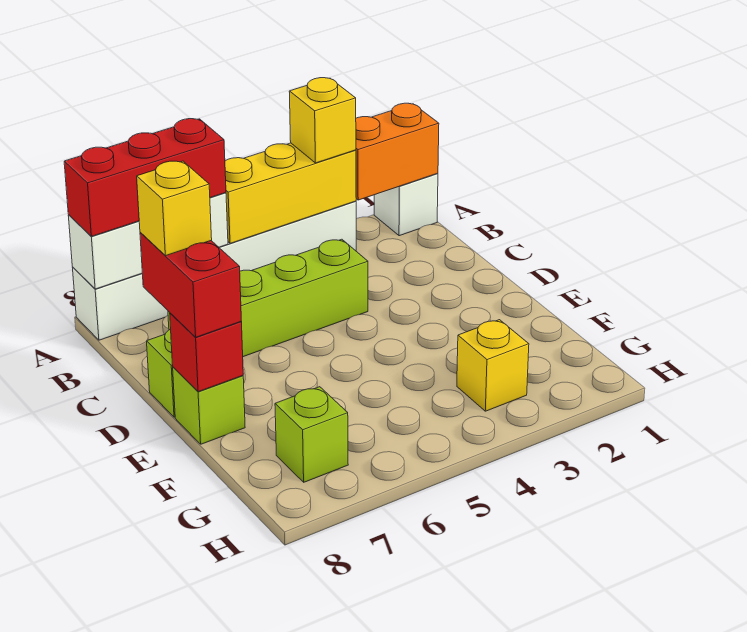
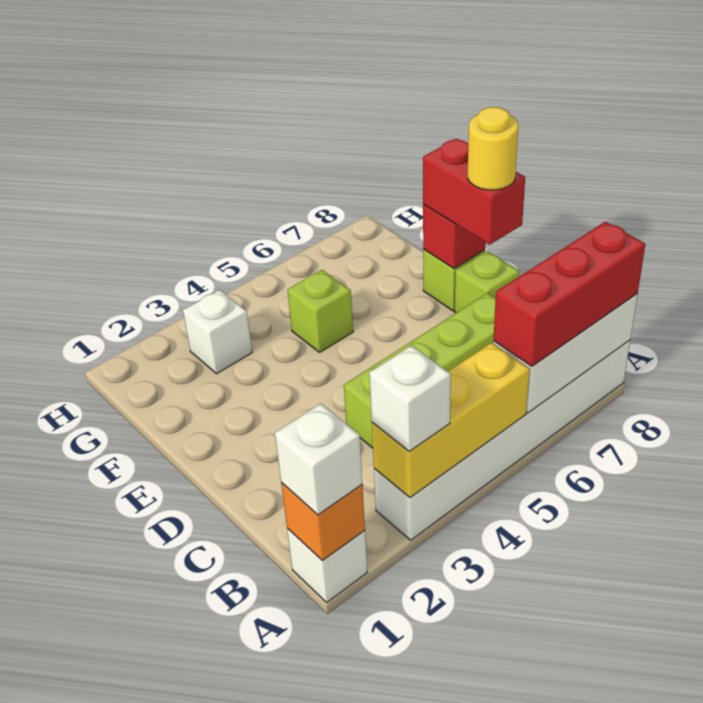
orange brick A1:A2 level 2 -> orange brick A1 level 2
none -> white brick A1 level 3
yellow brick A3 level 3 -> white brick A3 level 3
yellow brick D8 level 4 -> yellow round brick D8 level 4
yellow brick G3 level 1 -> white brick G3 level 1
lime brick G7 level 1 -> lime brick F5 level 1

